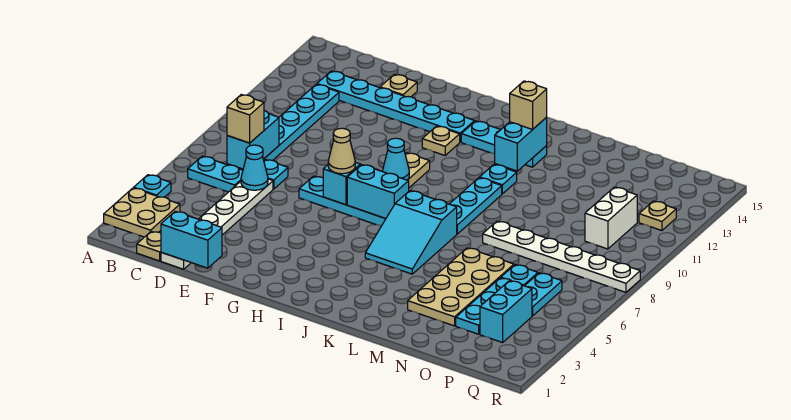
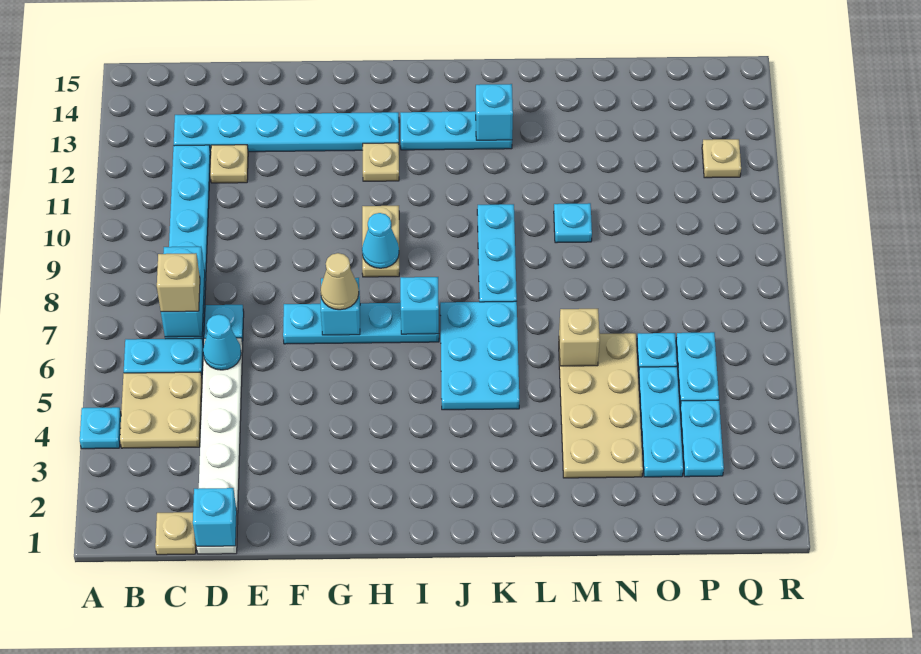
tan plate A2:B3 level 1 -> tan plate B4:C5 level 1
cyan brick D1:E1 level 2 -> cyan brick D1 level 2
tan plate E14 level 1 -> tan plate D12 level 1
cyan brick H7:I7 level 2 -> cyan brick I7 level 2
cyan slope J5:K7 level 1 top 7 -> cyan plate J5:K7 level 1
cyan plate K11 level 1 -> cyan plate M10 level 1
cyan brick K12:K13 level 2 -> cyan brick K13 level 2
tan brick K13 level 3 -> tan brick M6 level 2
white plate M8:R8 level 1 -> none
cyan brick P3:P4 level 1 -> cyan plate P3:P4 level 1
white brick P10:P11 level 1 -> none

